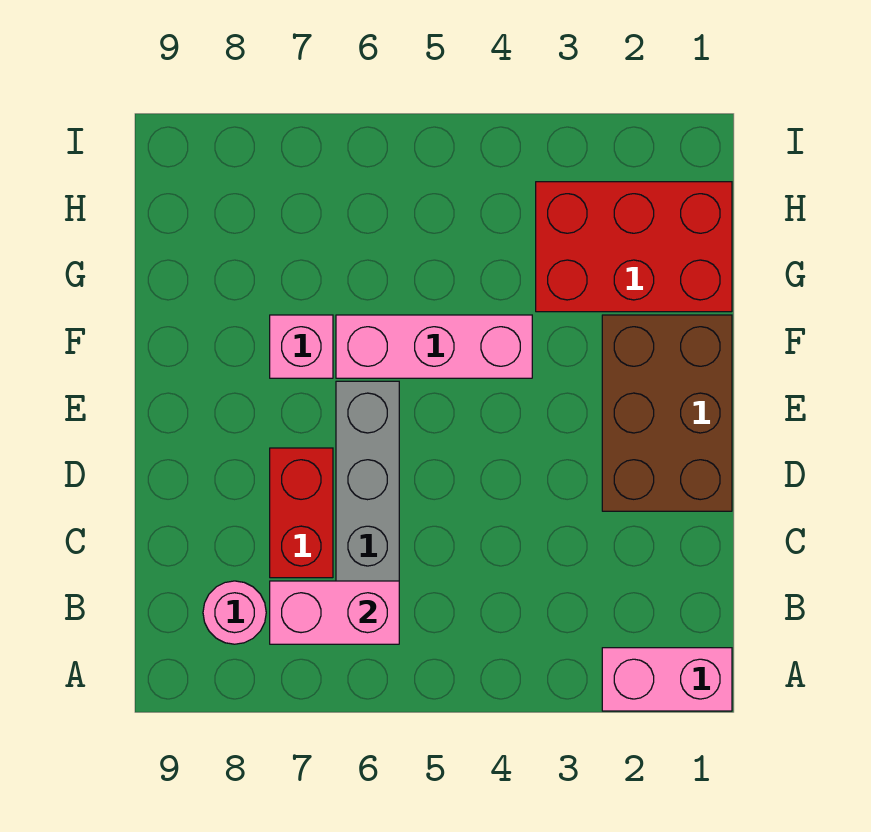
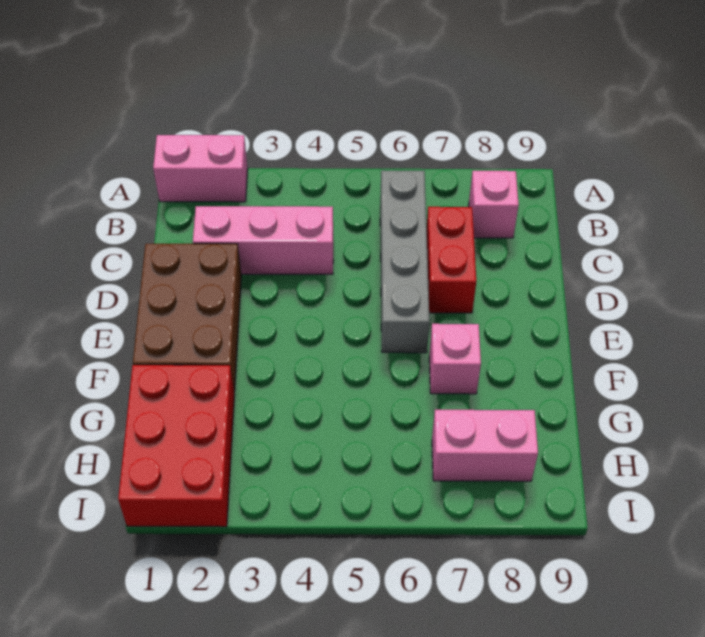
pink brick B6:B7 level 2 -> pink brick H7:H8 level 1
pink round brick B8 level 1 -> pink brick B8 level 1
pink brick F4:F6 level 1 -> pink brick C2:C4 level 1
red brick G1:H3 level 1 -> red brick G1:I2 level 1

